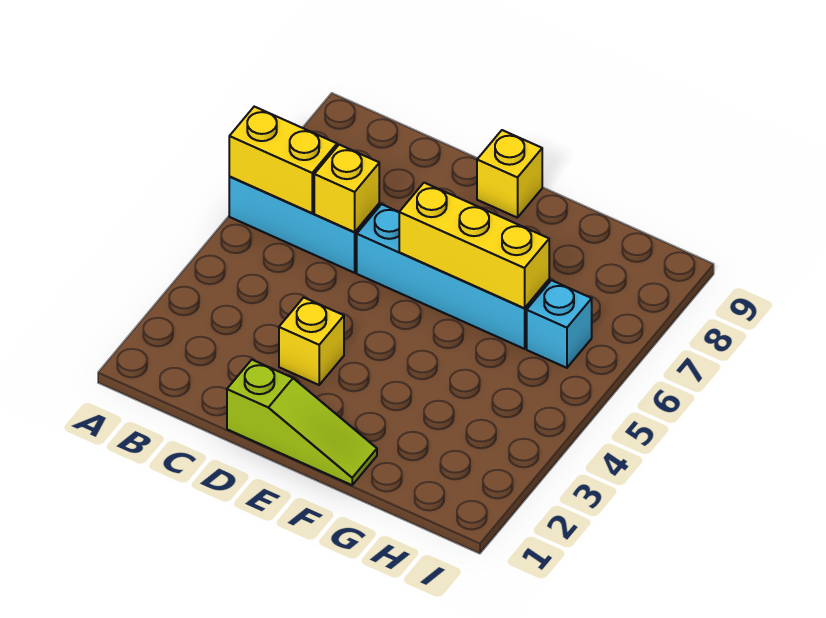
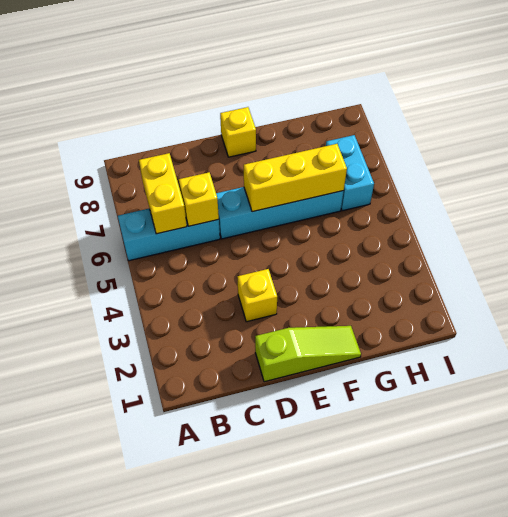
yellow brick A6:B6 level 2 -> yellow brick B6:B7 level 2
cyan brick H6 level 1 -> cyan brick H6:H7 level 1

